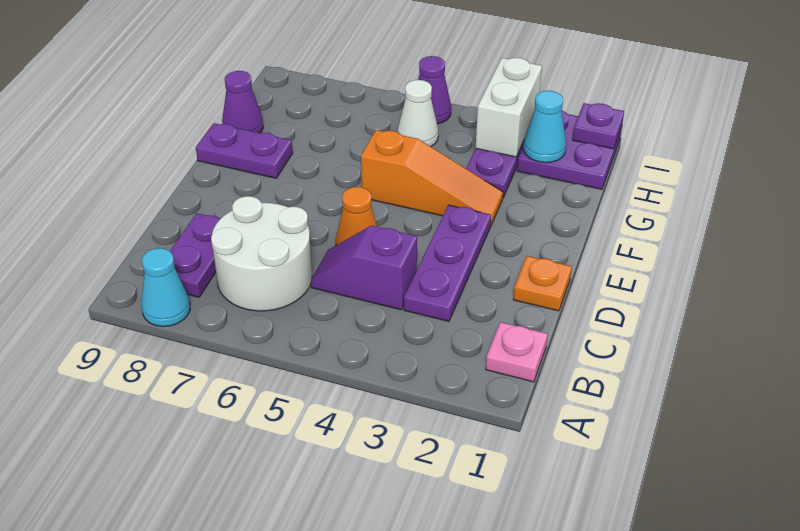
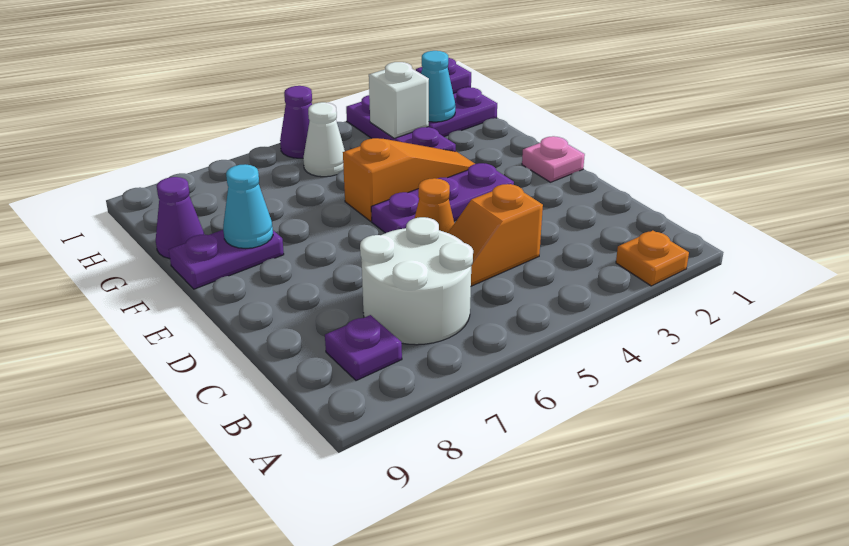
cyan cone A8 level 1 -> cyan cone F8 level 2
pink plate B1 level 1 -> pink plate E1 level 1
purple plate B8:C8 level 1 -> purple plate B8 level 1
purple plate C3:E3 level 1 -> purple plate E3:E5 level 1
purple slope C4:C5 level 1 top 4 -> orange slope C4:C5 level 1 top 4
orange plate D1 level 1 -> orange plate A2 level 1
white brick H3:I3 level 2 -> white brick H3 level 2

